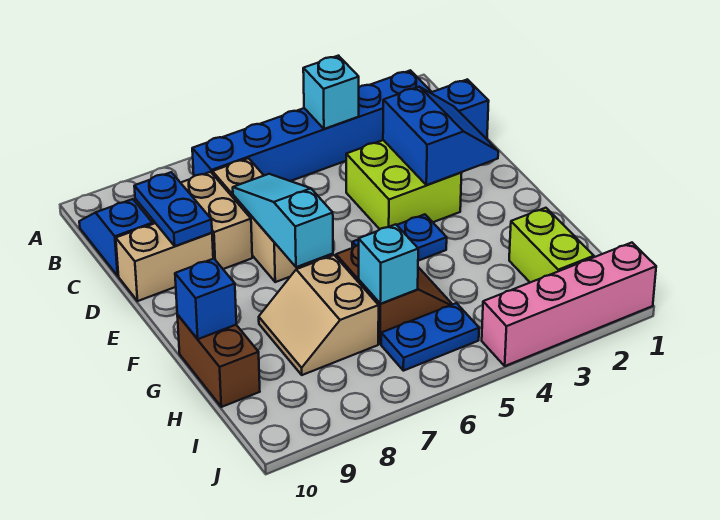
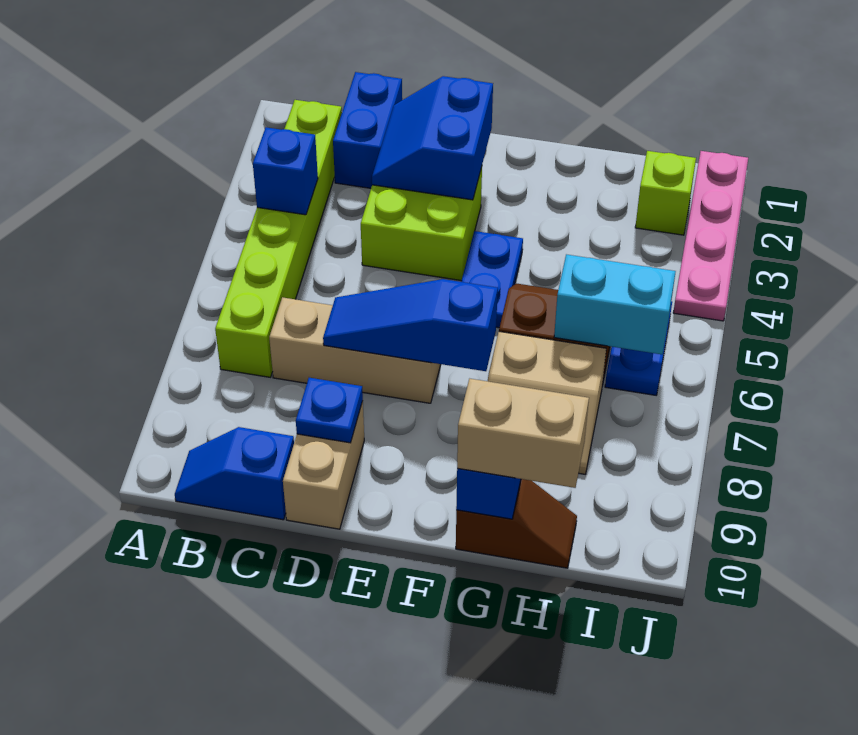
blue brick B2:B7 level 1 -> lime brick B2:B7 level 1
cyan brick B4 level 2 -> blue brick B4 level 2
tan brick C8:D8 level 1 -> tan brick G10:H10 level 3
blue plate C9:D9 level 2 -> blue plate D9 level 2
blue slope D2:E3 level 2 top 3 -> blue slope D2:E3 level 2 top E
cyan slope D7:F7 level 2 top F -> blue slope D7:F7 level 2 top F
brown brick G10:H10 level 1 -> brown slope G10:H10 level 1 top G
lime brick H2:I2 level 1 -> lime brick I2 level 1
cyan brick H6 level 2 -> cyan brick H6:I6 level 2
pink brick J1:J4 level 1 -> pink plate J1:J4 level 1

